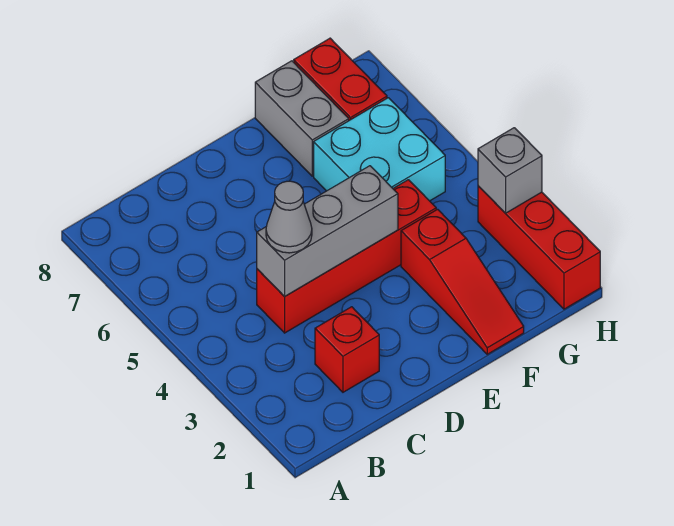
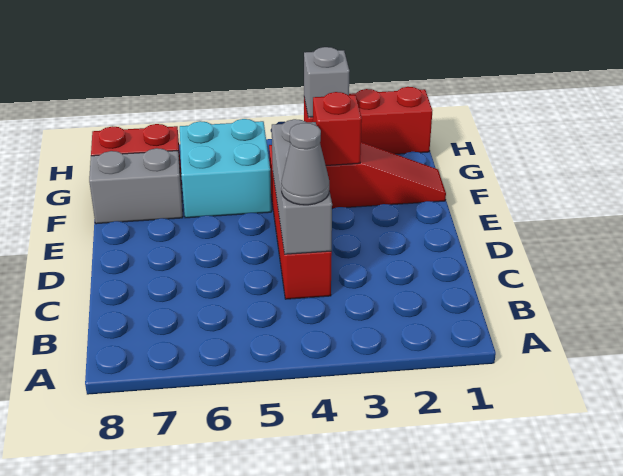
red brick C2 level 1 -> red brick F3 level 2

